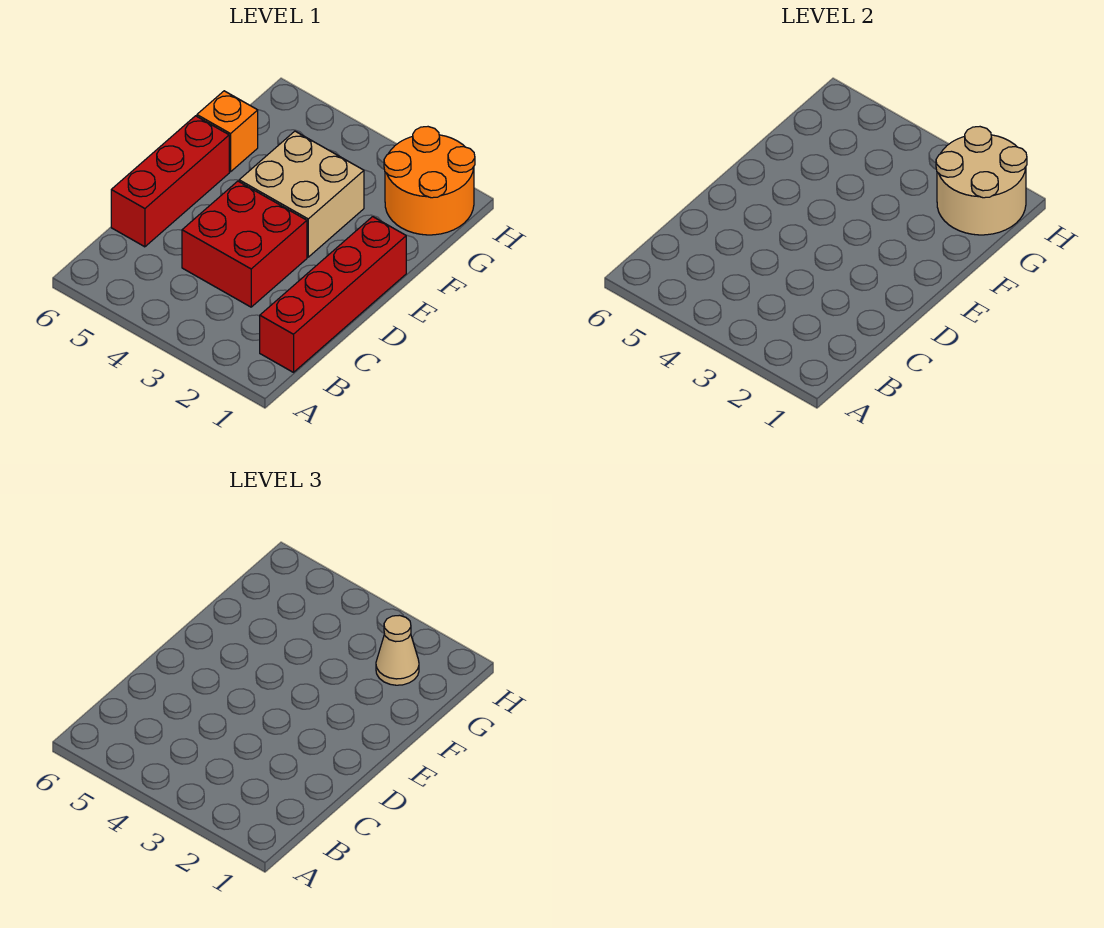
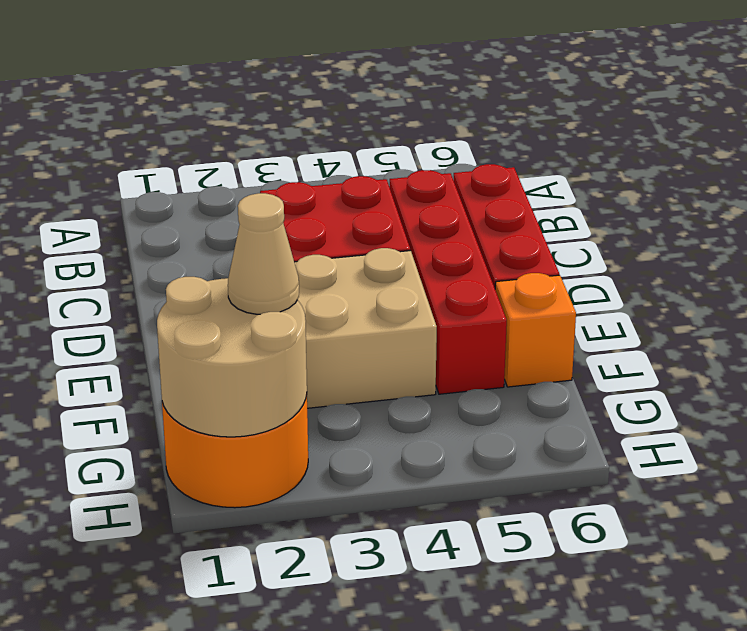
red brick B1:E1 level 1 -> red brick C5:F5 level 1

